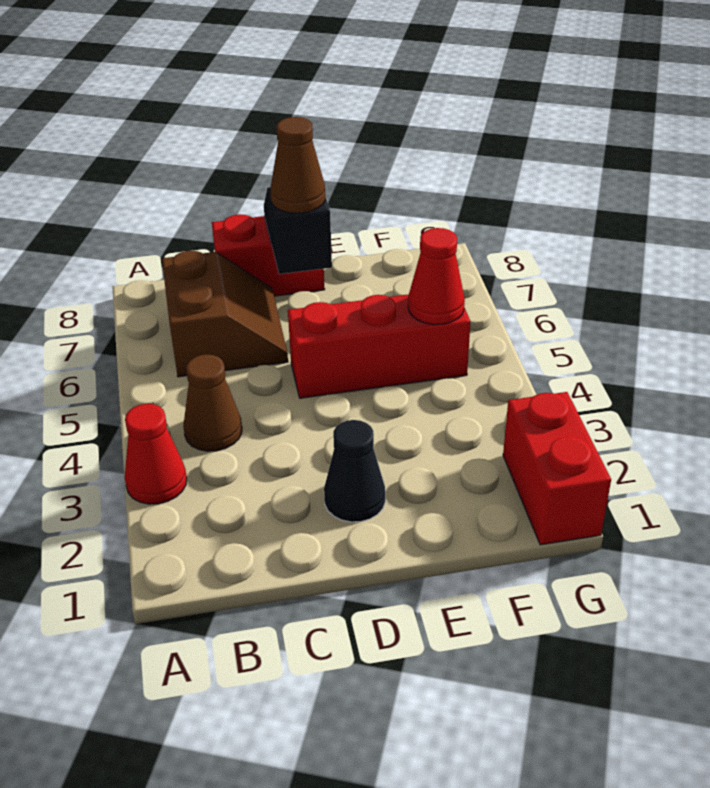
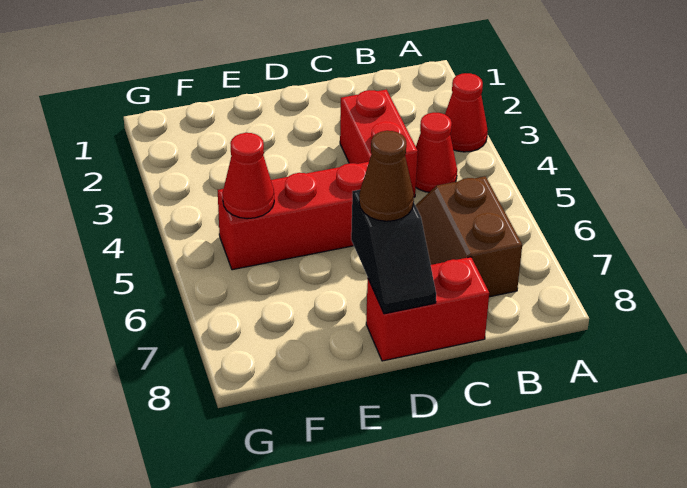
brown cone B4 level 1 -> red cone B4 level 1
black cone D2 level 1 -> none
red brick G1:G2 level 1 -> red brick C3:C4 level 1

